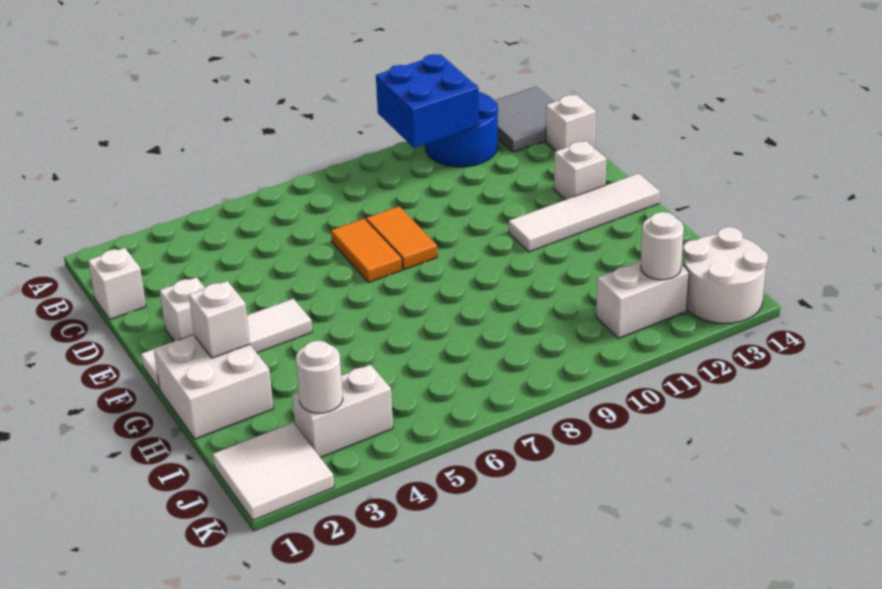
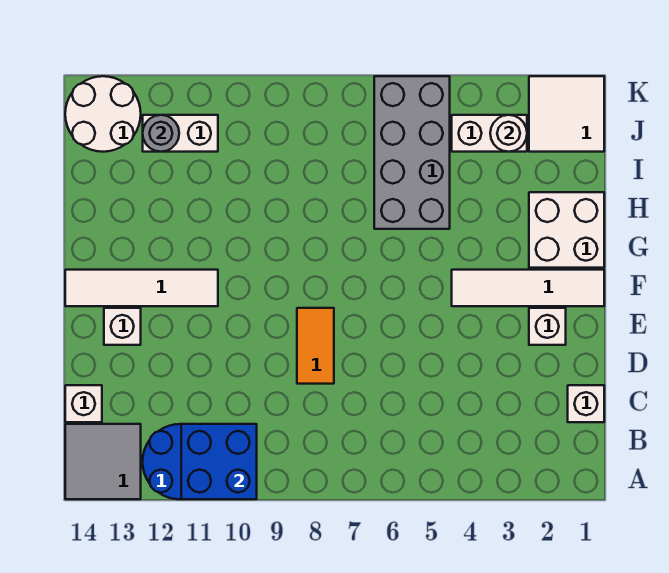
orange tile D7:E7 level 1 -> none
white brick G2 level 2 -> none
none -> grey brick H5:K6 level 1
white round brick J12 level 2 -> grey round brick J12 level 2

